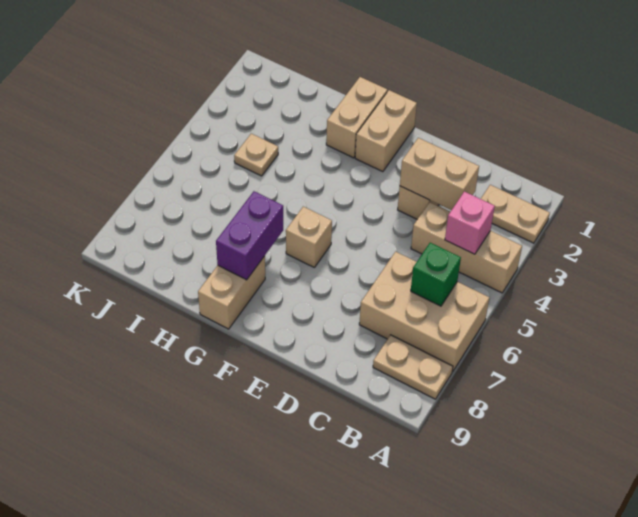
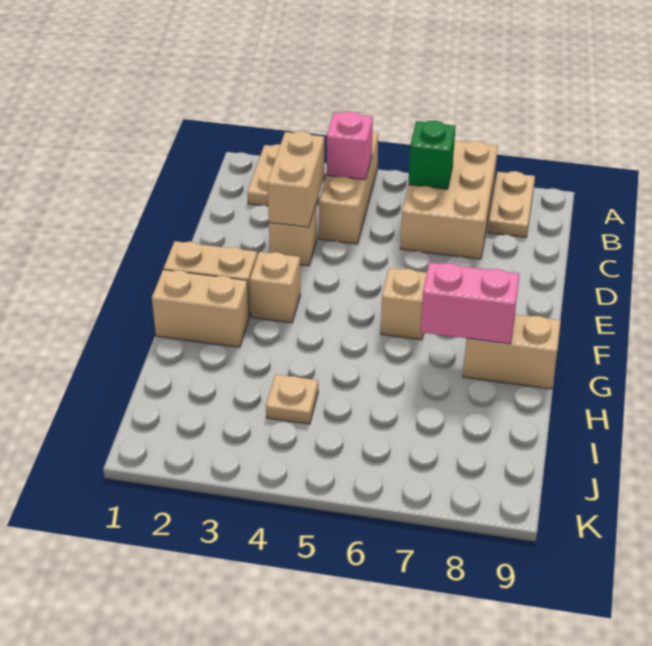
none -> tan brick F3 level 1
purple brick G7:G8 level 2 -> pink brick G7:G8 level 2

